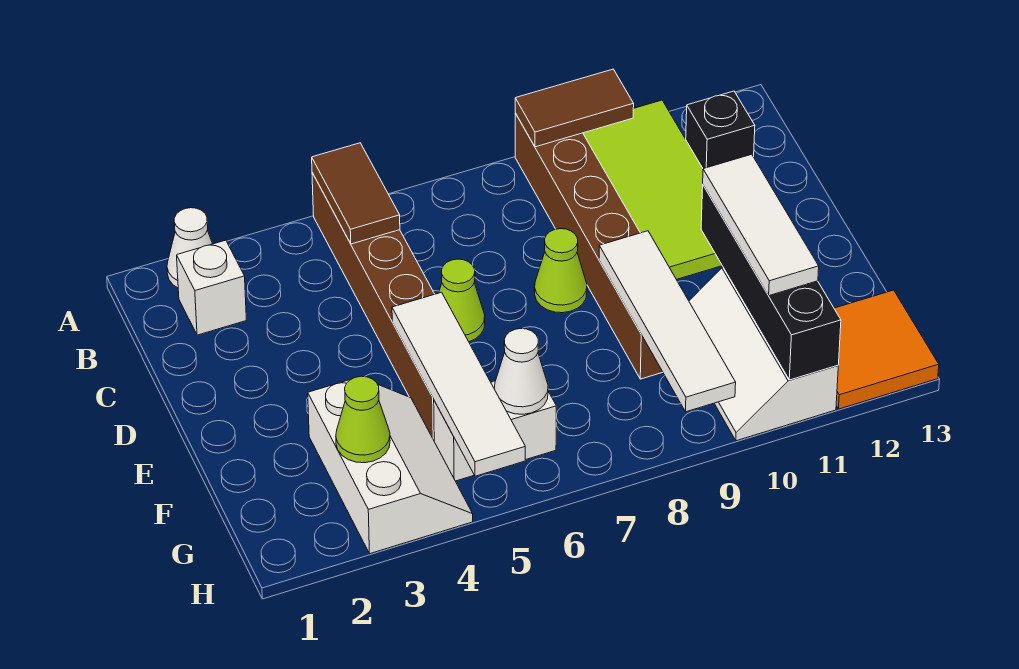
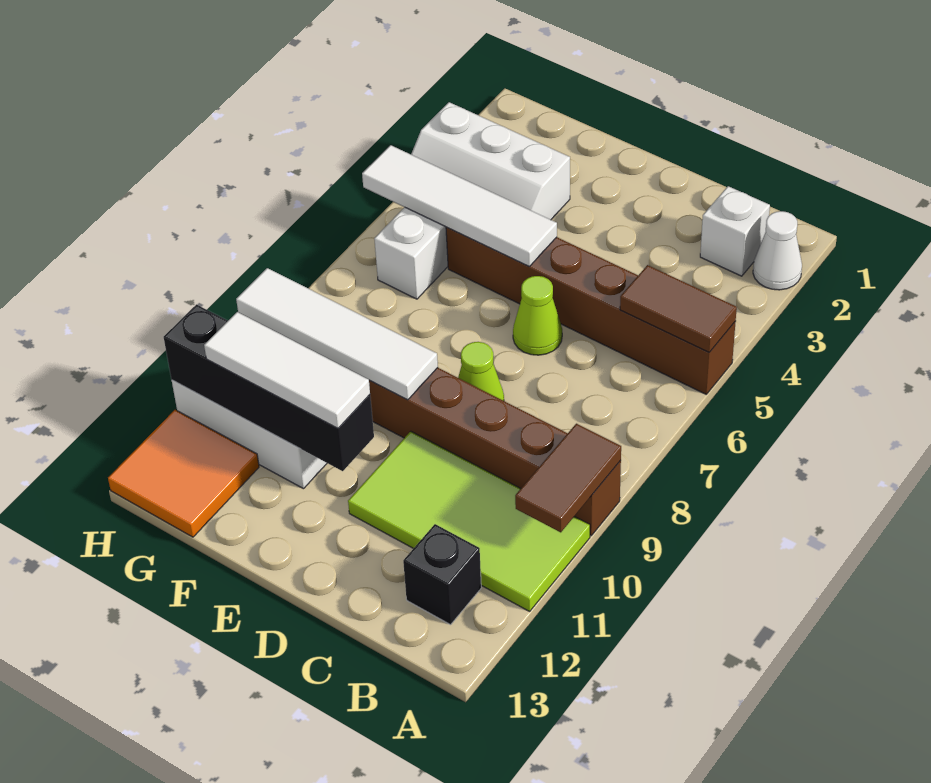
lime cone G3 level 2 -> none
white cone G6 level 2 -> none

